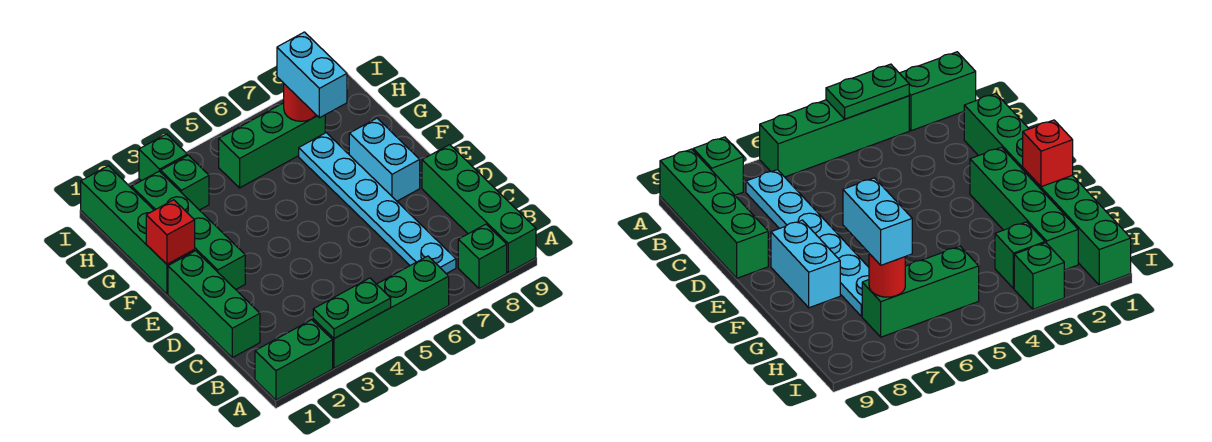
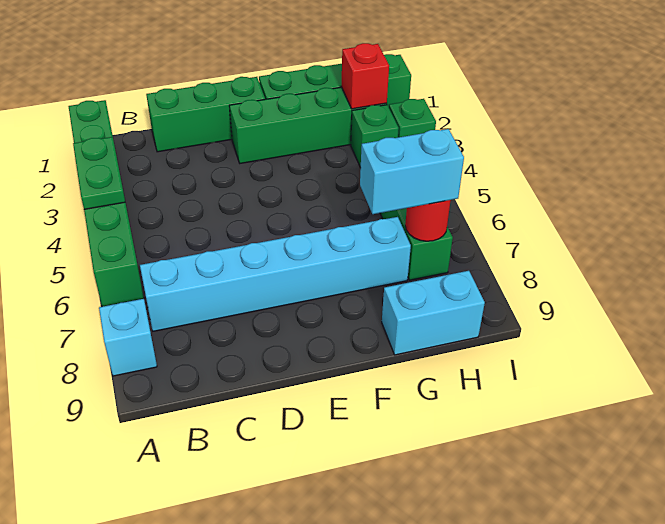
green brick A8 level 1 -> cyan brick A8 level 1
green brick A9:D9 level 1 -> none
cyan plate B7:G7 level 1 -> cyan brick B7:G7 level 1
cyan brick E8:F8 level 1 -> cyan brick G9:H9 level 1
red brick F1 level 2 -> red brick H2 level 2

